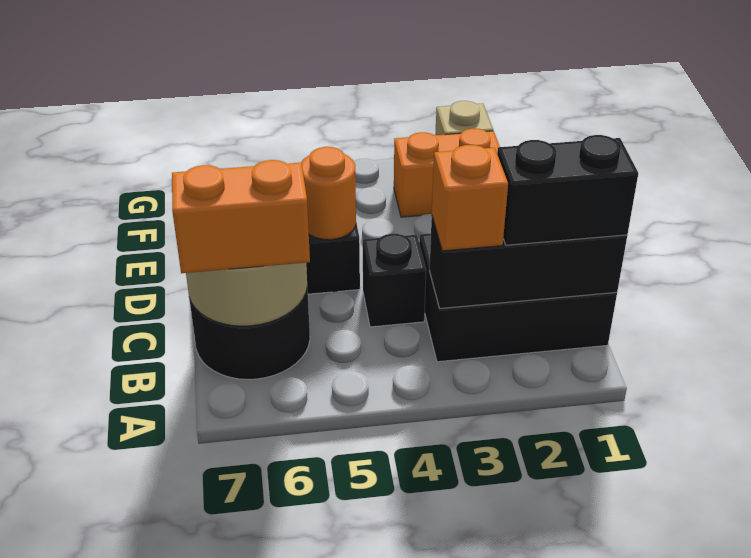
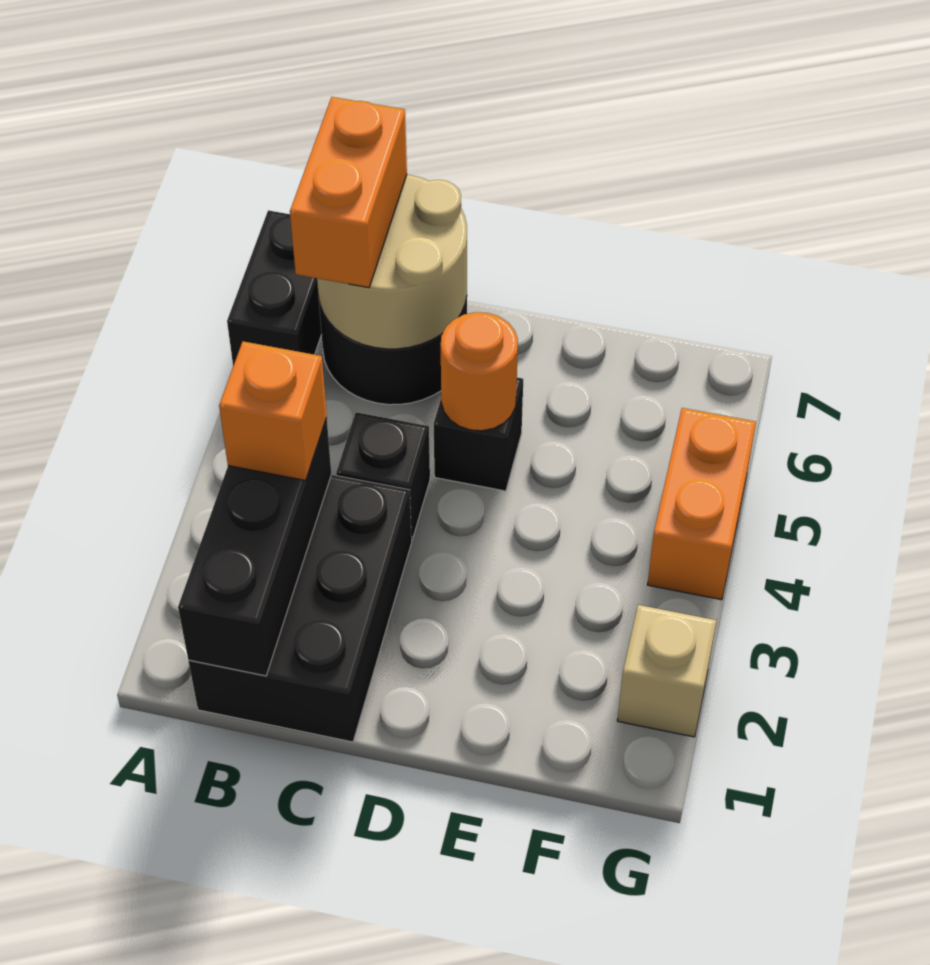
black brick B1:B2 level 3 -> black brick A6:A7 level 1
orange brick F2:F3 level 1 -> orange brick G4:G5 level 1

